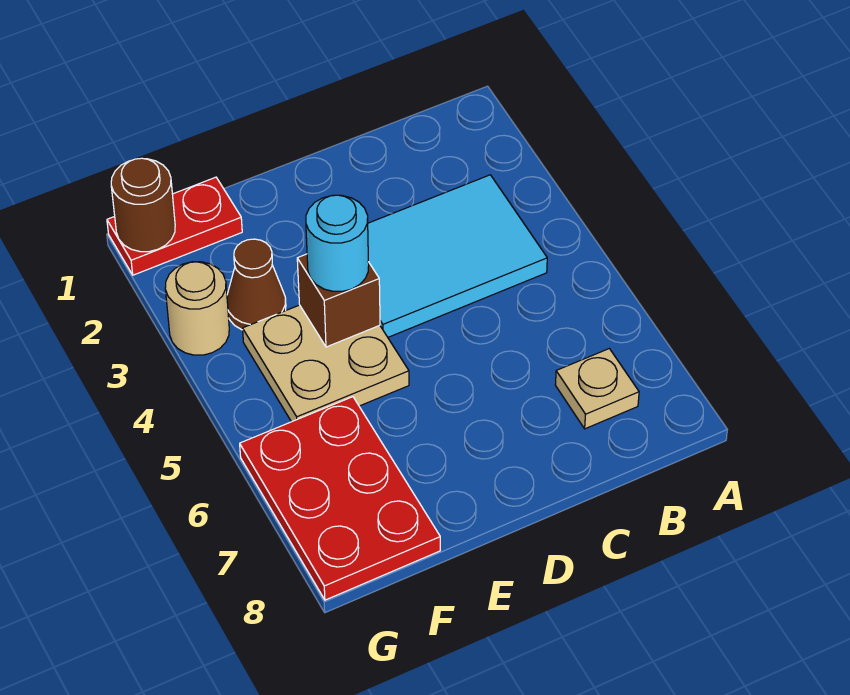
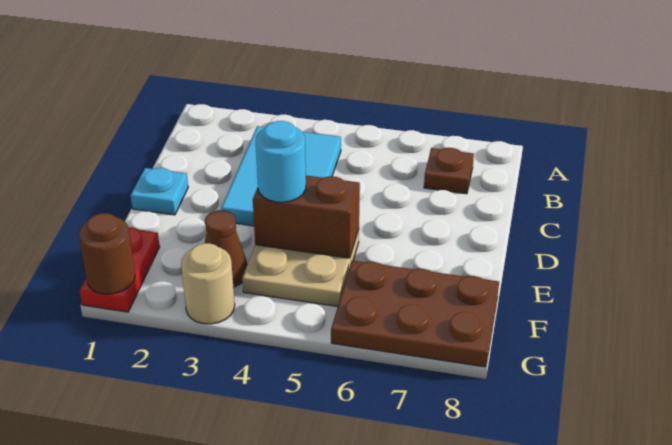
tan plate B7 level 1 -> brown plate B7 level 1
none -> cyan plate D1 level 1
brown brick E4 level 2 -> brown brick E4:E5 level 2
red plate F6:G8 level 1 -> brown plate F6:G8 level 1

